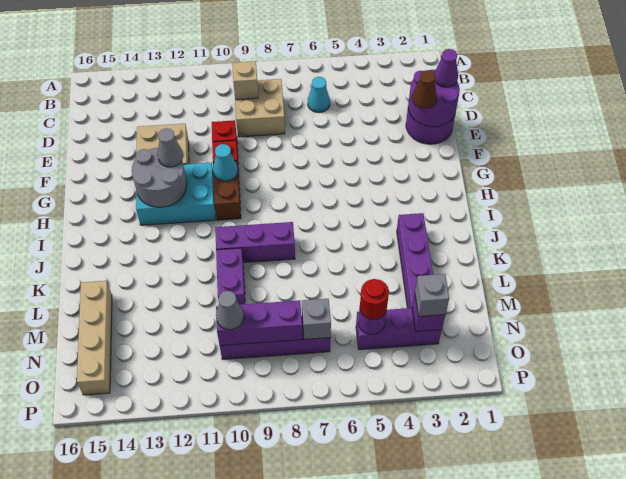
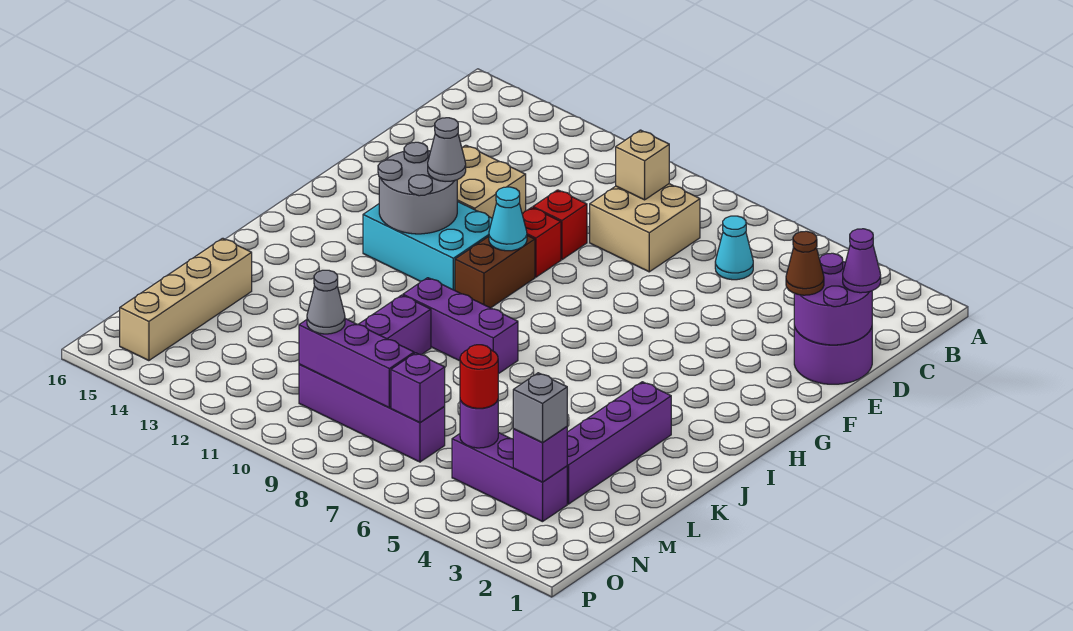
grey brick N7 level 2 -> purple brick N7 level 2

